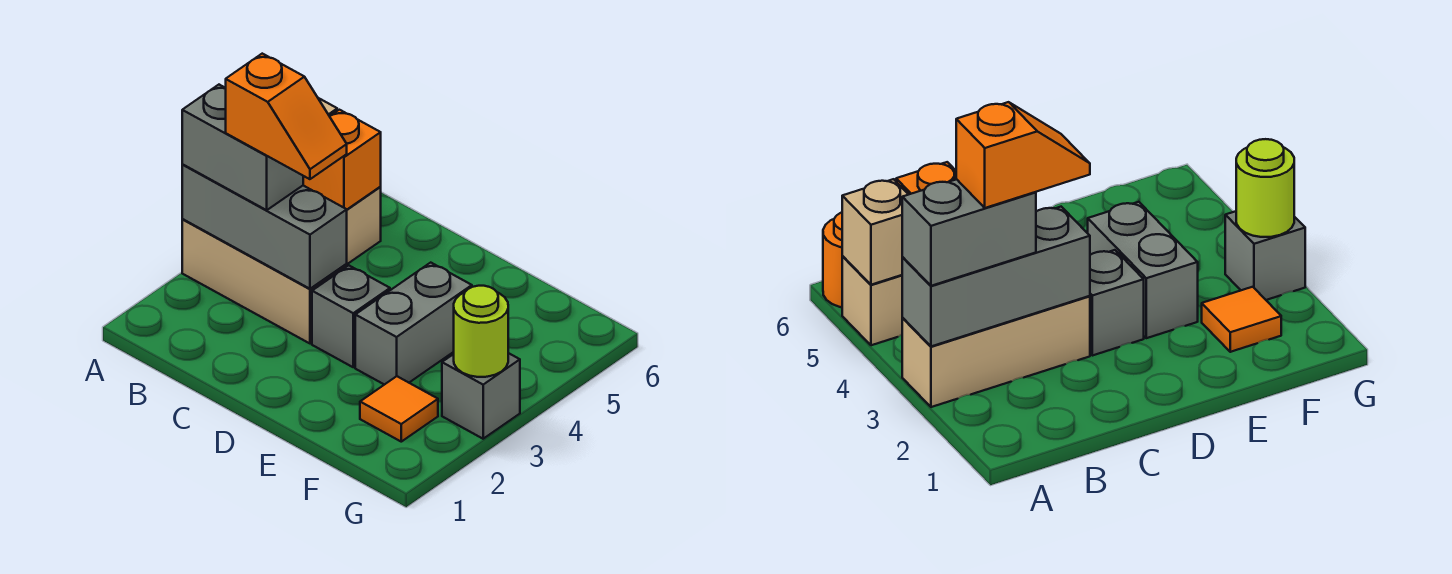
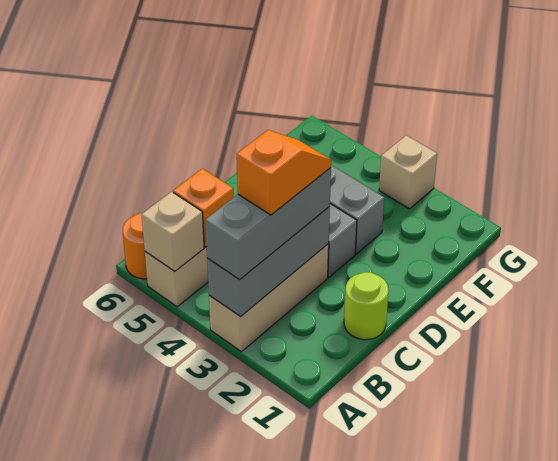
grey brick A3:B3 level 3 -> grey brick A3:C3 level 3
orange tile F2 level 1 -> none
grey brick G3 level 1 -> tan brick G3 level 1
lime round brick G3 level 2 -> lime round brick C1 level 1

